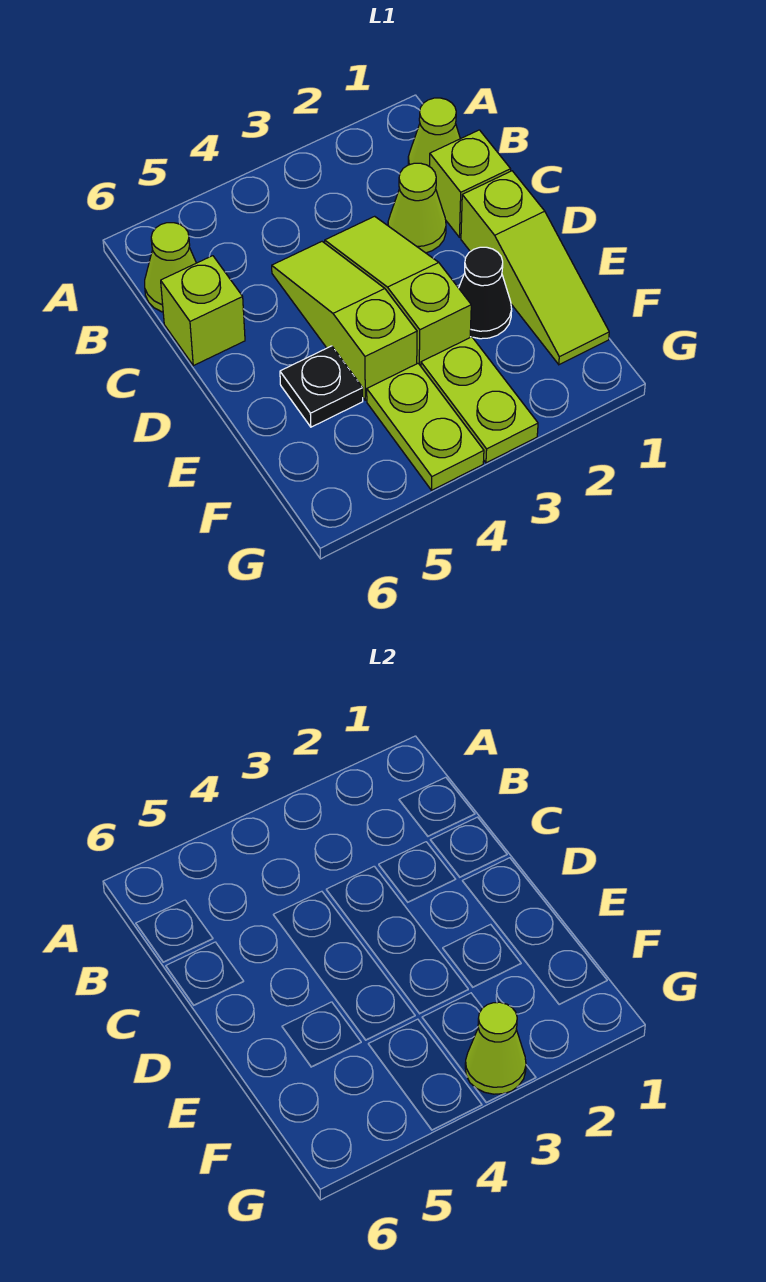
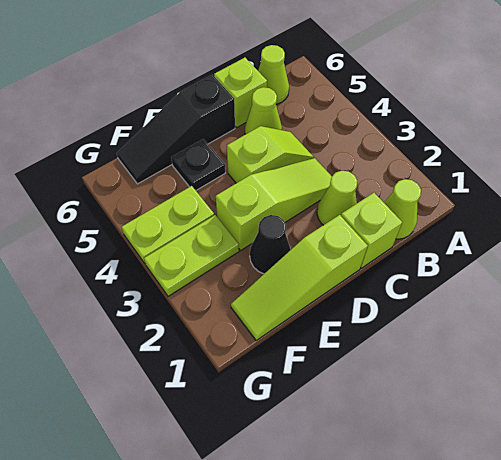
lime slope C4:E4 level 1 top E -> lime slope C4:D4 level 1 top D
none -> black slope D6:F6 level 1 top D
lime cone G3 level 2 -> lime cone C5 level 1

